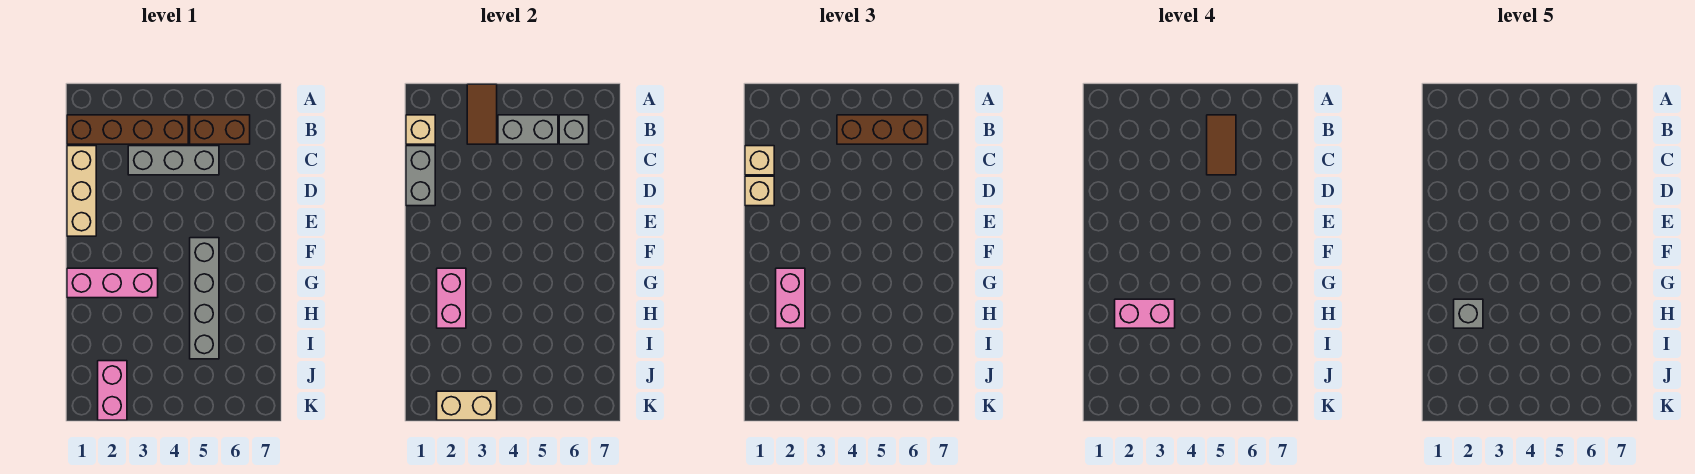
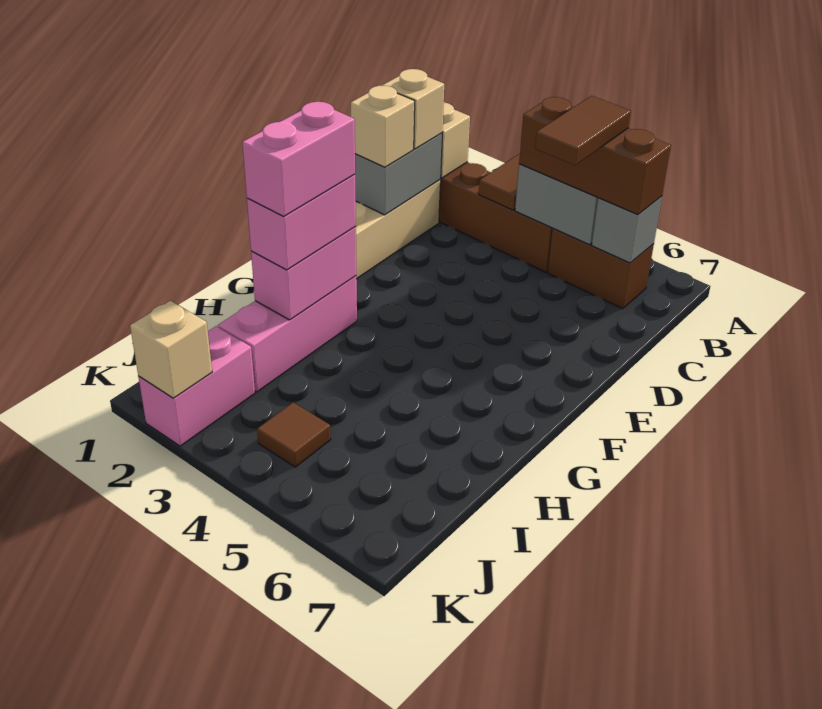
grey brick C3:C5 level 1 -> none
grey brick F5:I5 level 1 -> none
pink brick G1:G3 level 1 -> pink brick G2:I2 level 1
pink brick H2:H3 level 4 -> pink brick G2:H2 level 4
grey brick H2 level 5 -> none
none -> brown tile J4 level 1
tan brick K2:K3 level 2 -> tan brick K2 level 2

